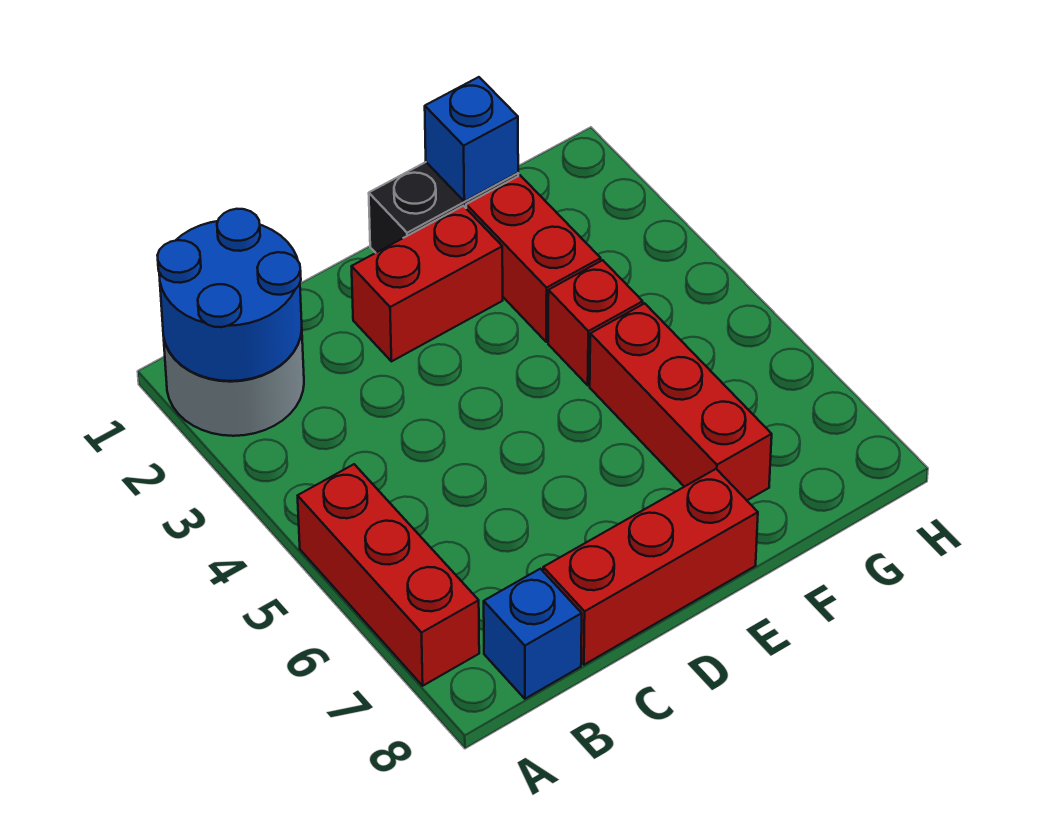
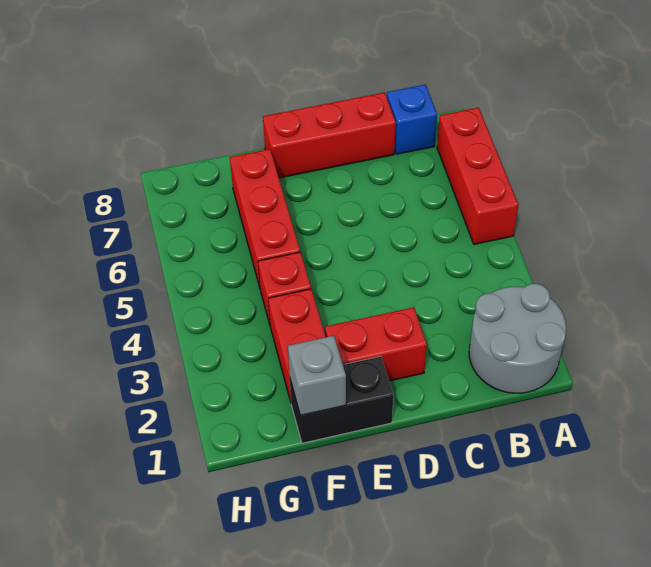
blue round brick A1:B2 level 2 -> none
blue brick F1 level 2 -> grey brick F1 level 2

